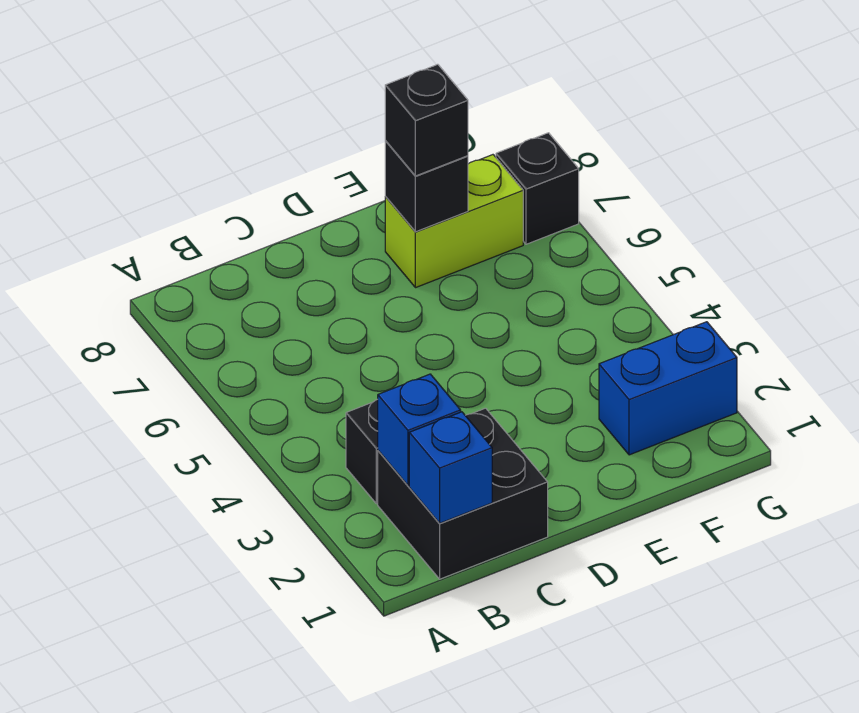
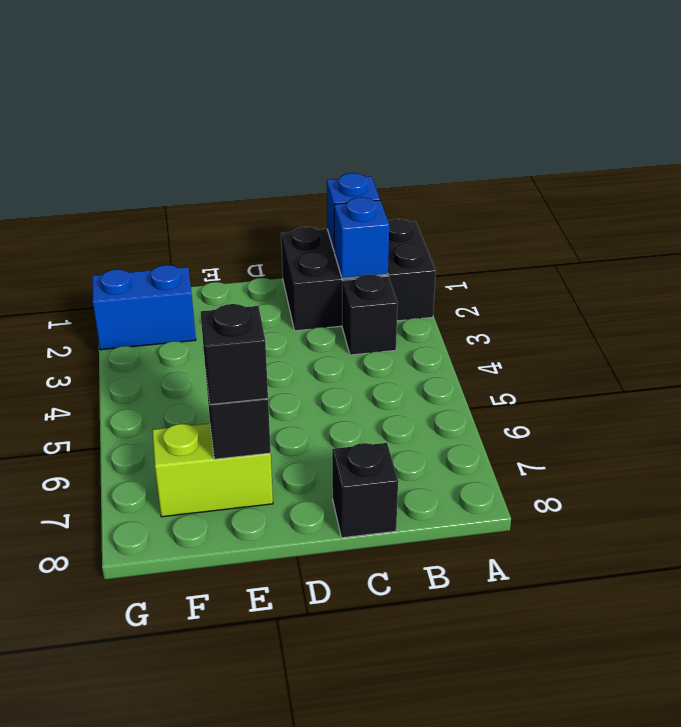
black brick B1:C2 level 1 -> black brick A1:C2 level 1
black brick G7 level 1 -> black brick C8 level 1

